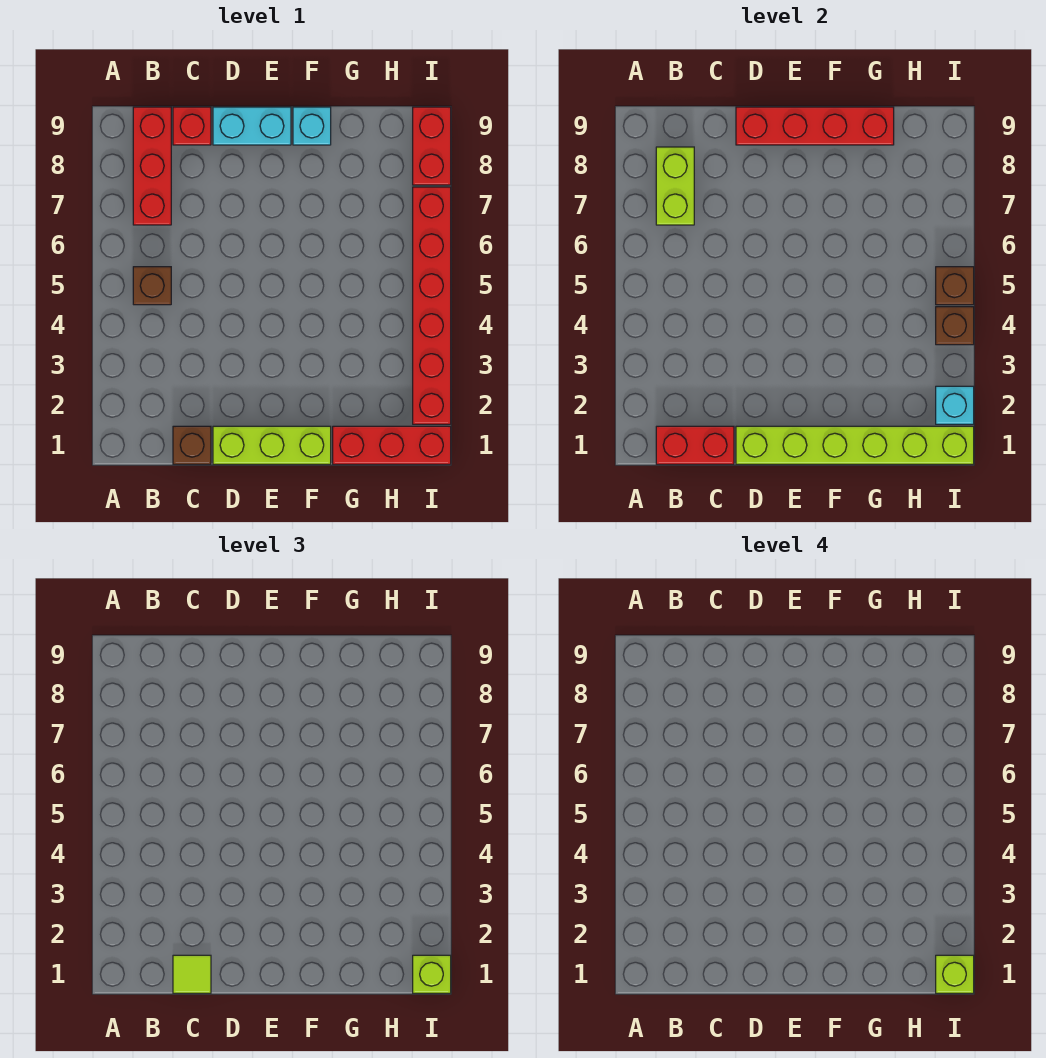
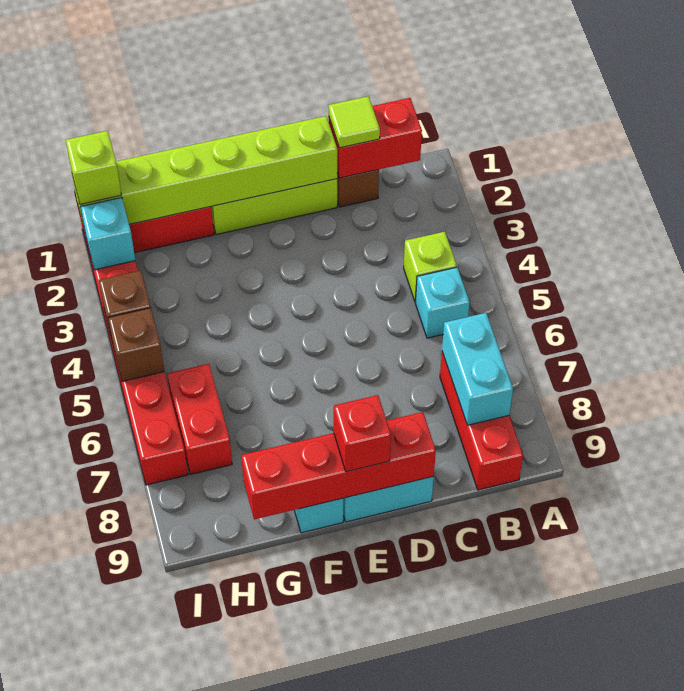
brown brick B5 level 1 -> cyan brick B5 level 1
lime brick B7:B8 level 2 -> cyan brick B7:B8 level 2
red brick C9 level 1 -> red brick E9 level 3
lime brick I1 level 4 -> lime brick B4 level 1
red brick I8:I9 level 1 -> red brick H6:H7 level 1

